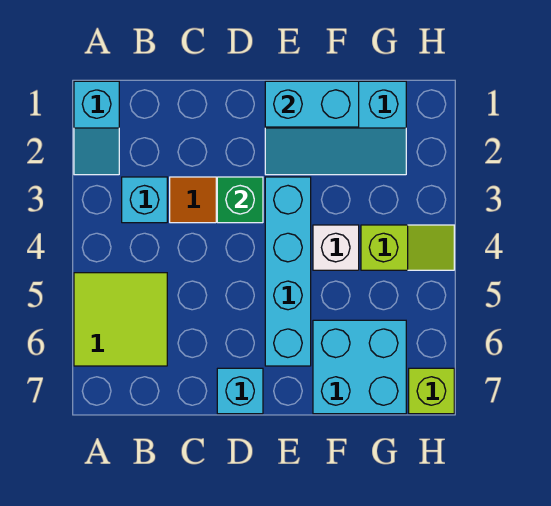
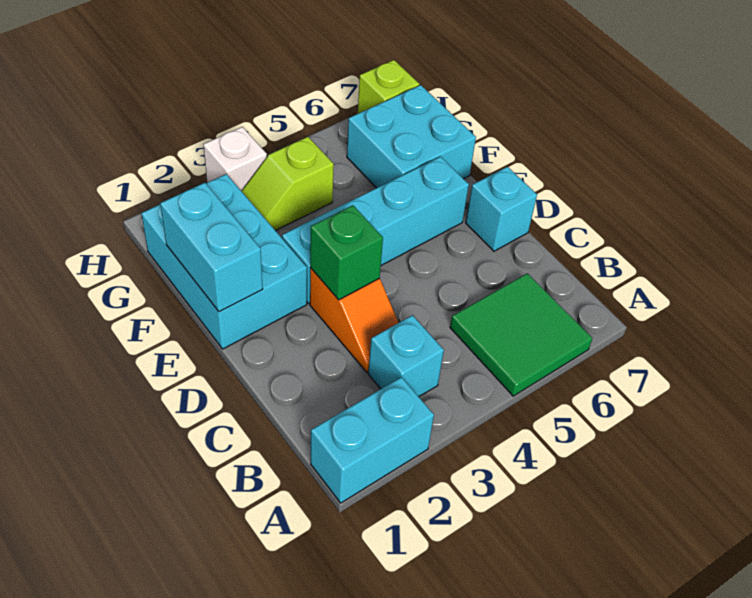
cyan slope A1:A2 level 1 top 1 -> cyan brick A1:A2 level 1
lime tile A5:B6 level 1 -> green tile A5:B6 level 1
cyan slope E1:G2 level 1 top 1 -> cyan brick E1:G2 level 1
white brick F4 level 1 -> white brick H3 level 1
lime slope G4:H4 level 1 top G -> lime slope G3:G4 level 1 top 4

